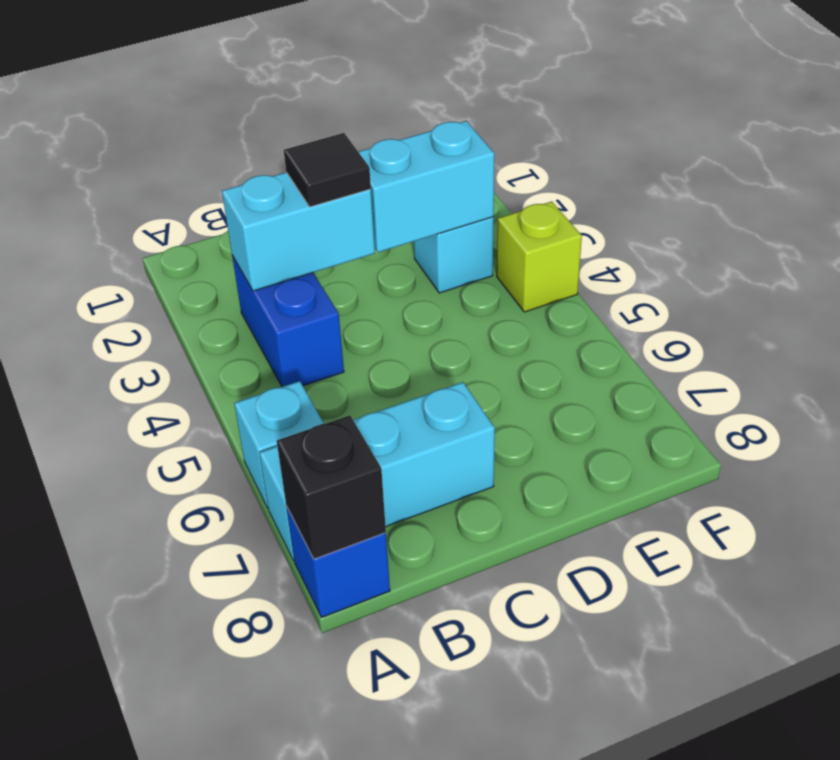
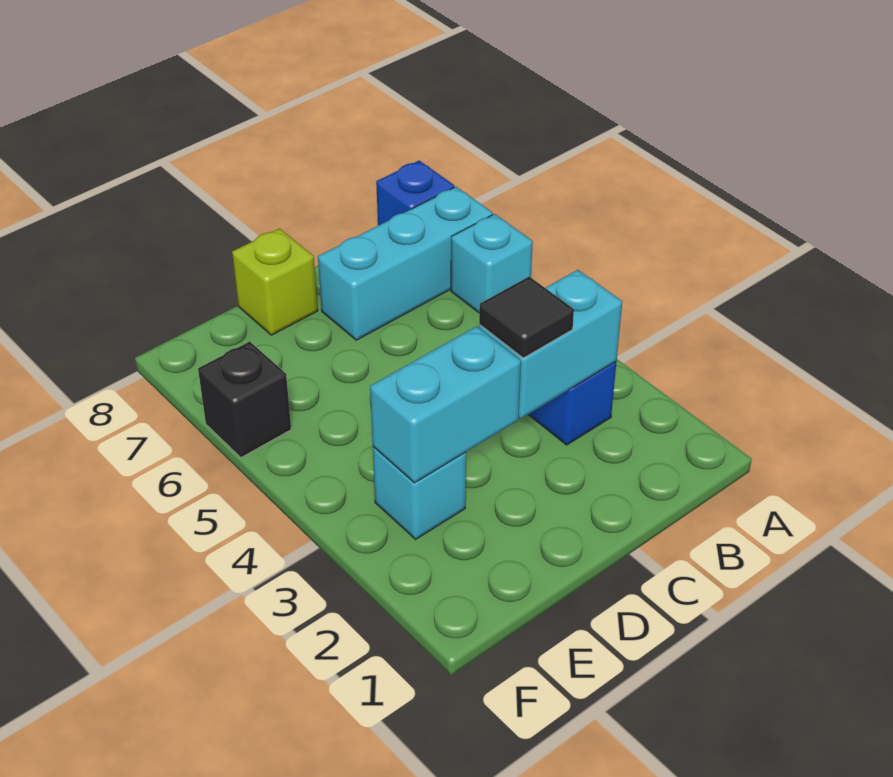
black brick A8 level 2 -> black brick F6 level 1
lime brick F4 level 1 -> lime brick D8 level 1

